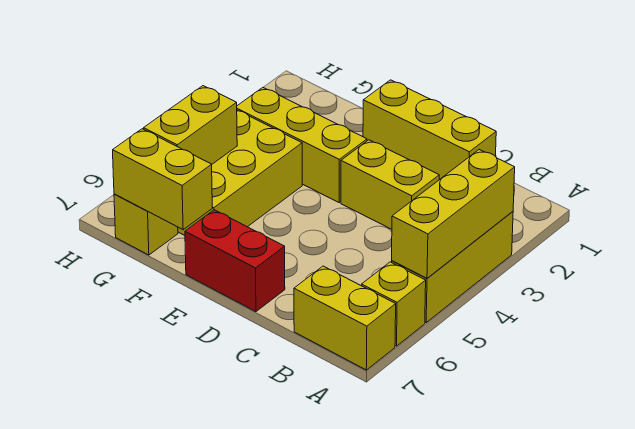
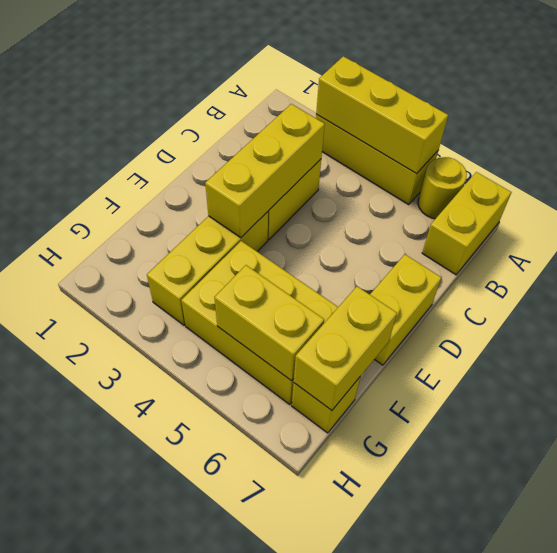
yellow brick A6 level 1 -> yellow round brick A6 level 1
yellow brick C1:E1 level 1 -> yellow brick C3:E3 level 2
red brick D7:E7 level 1 -> yellow brick D7:E7 level 1

